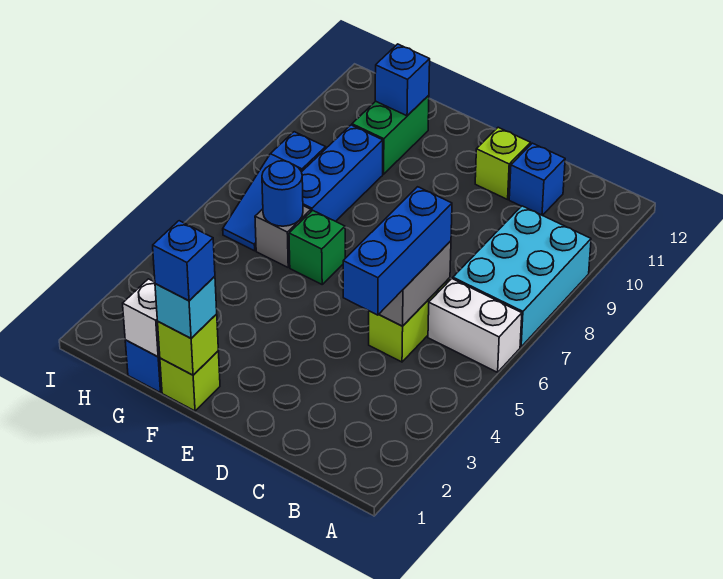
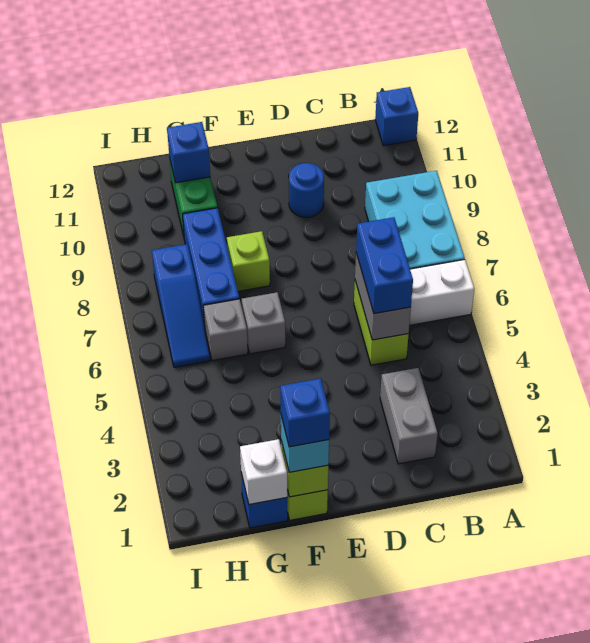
none -> grey brick C2:C3 level 1
blue brick C4:C6 level 3 -> blue brick C5:C6 level 3
blue brick C11 level 1 -> blue brick A12 level 1
lime brick D11 level 1 -> lime brick F8 level 1
green brick F6 level 1 -> grey brick F6 level 1
blue round brick G6 level 2 -> blue round brick D10 level 1

